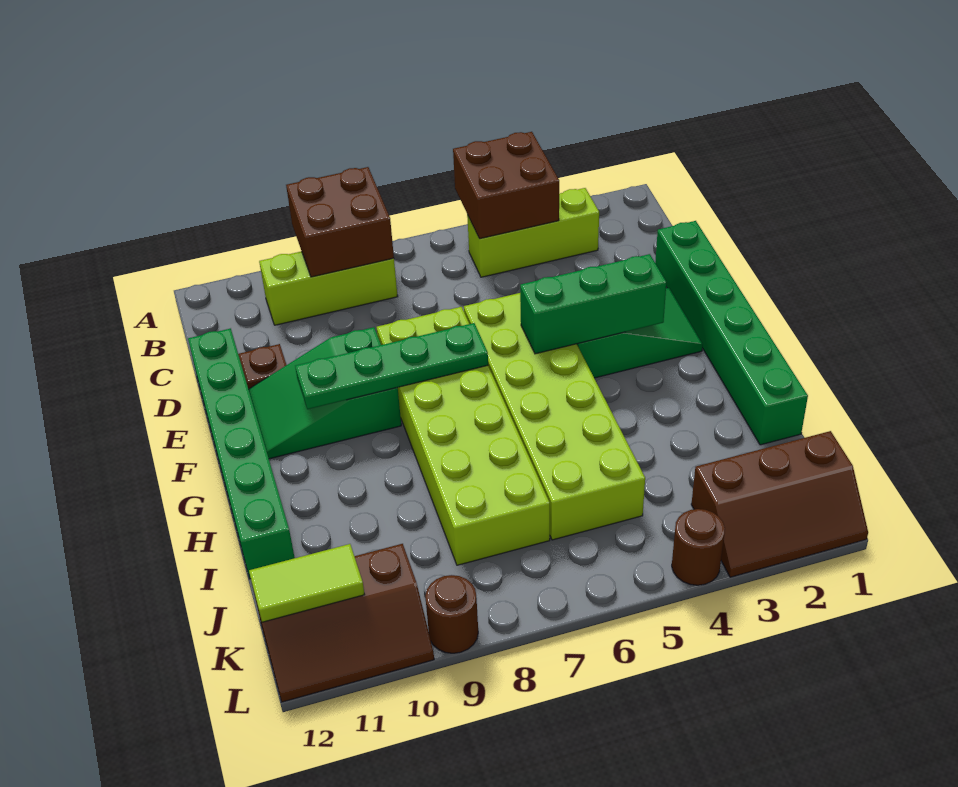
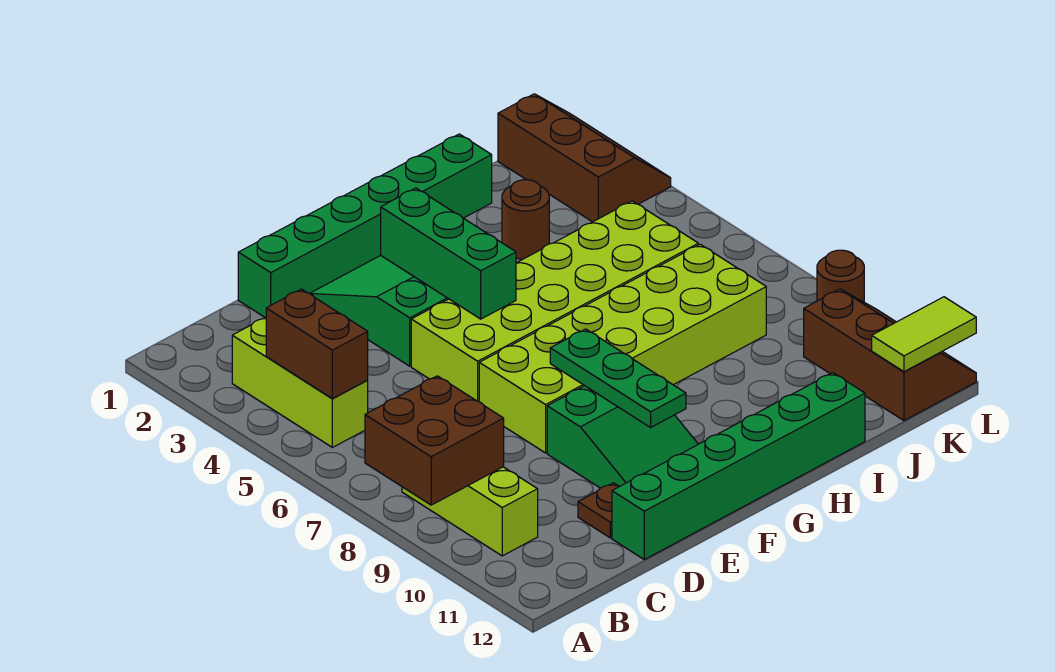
brown brick A4:B5 level 2 -> brown brick B4:B5 level 2
green plate F7:F10 level 2 -> green plate F8:F10 level 2
lime tile K11:K12 level 2 -> lime tile K12:L12 level 2
brown round brick L4 level 1 -> brown round brick I3 level 1

